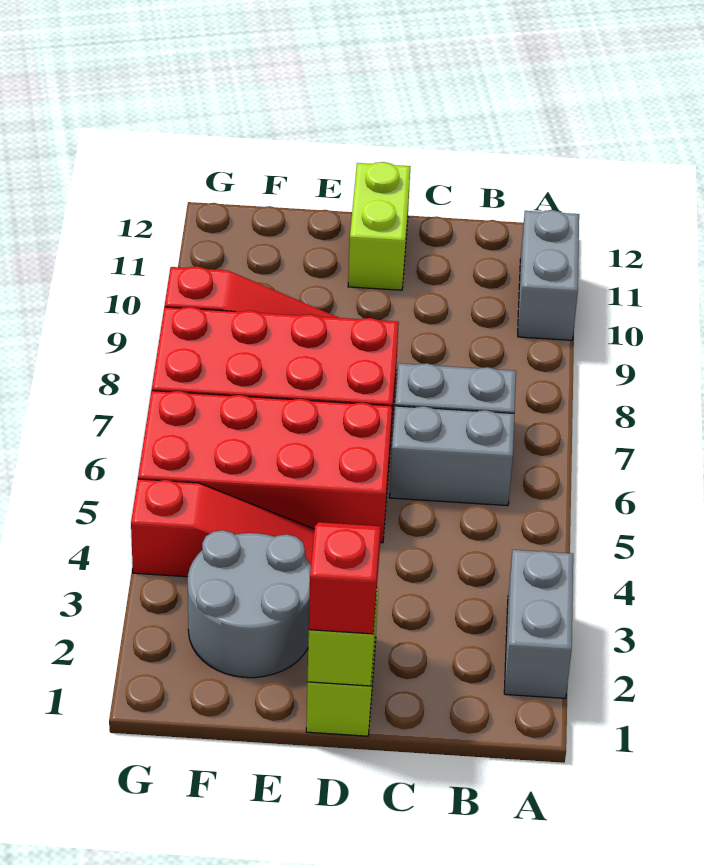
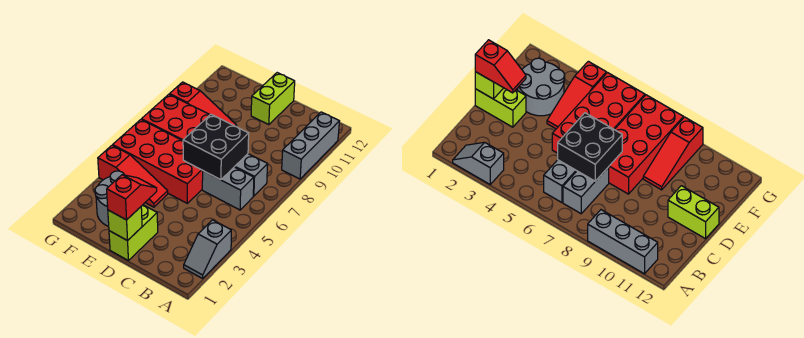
grey brick A2:A3 level 1 -> grey slope A2:A3 level 1 top 3
grey brick A10:A11 level 1 -> grey brick A9:A11 level 1
none -> black brick C6:D7 level 2

